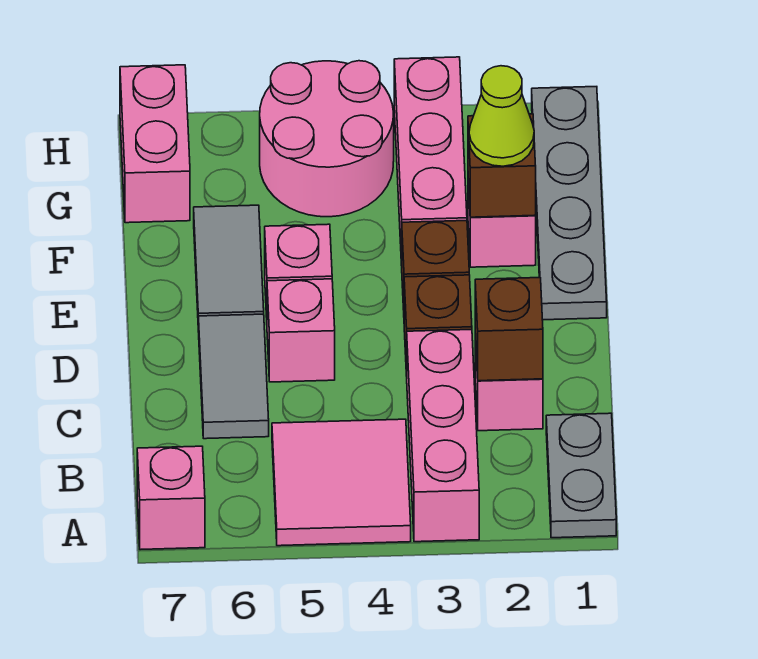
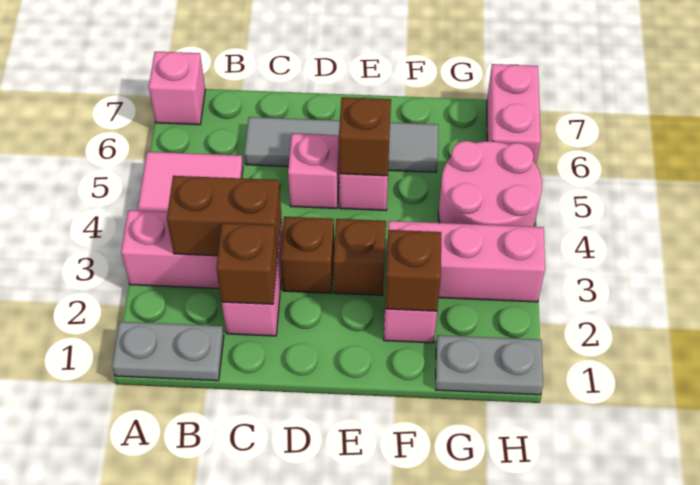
none -> brown brick B3:C3 level 2
grey plate E1:H1 level 1 -> grey plate G1:H1 level 1
none -> brown brick E5 level 2
lime cone F2 level 3 -> none
pink brick G7:H7 level 1 -> pink brick H6:H7 level 1

